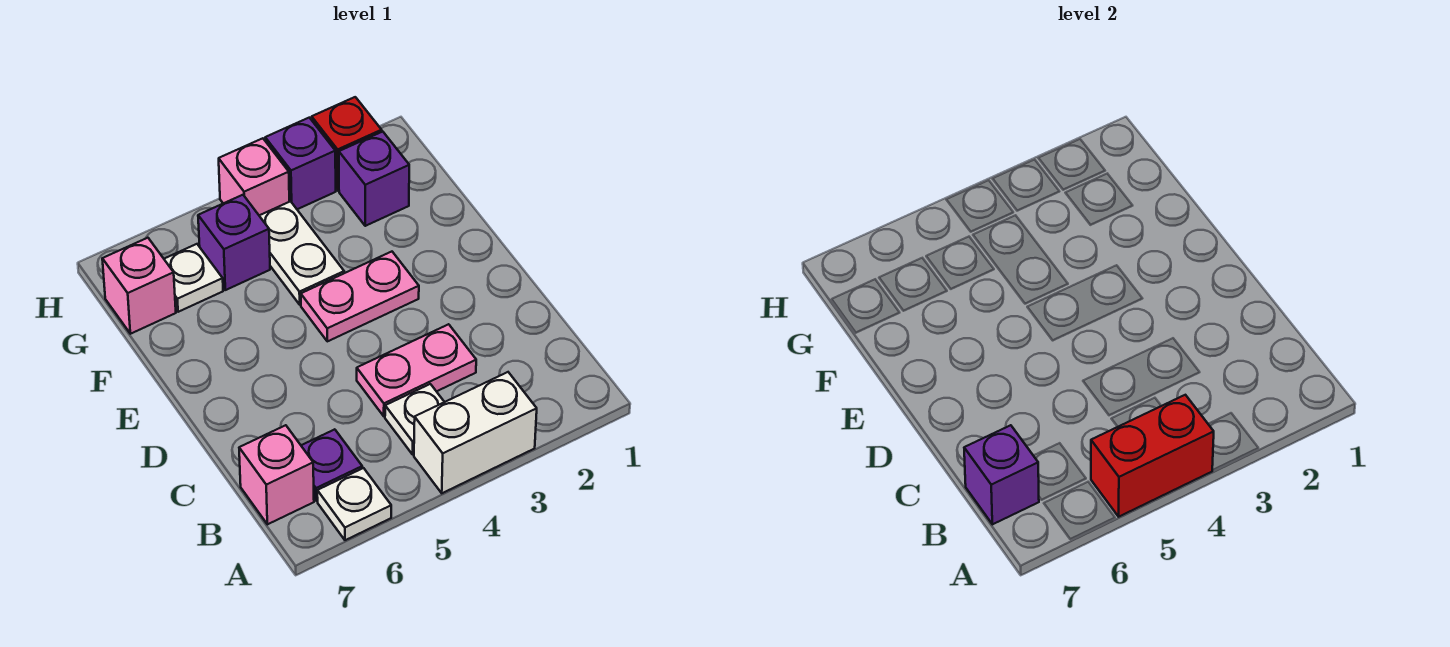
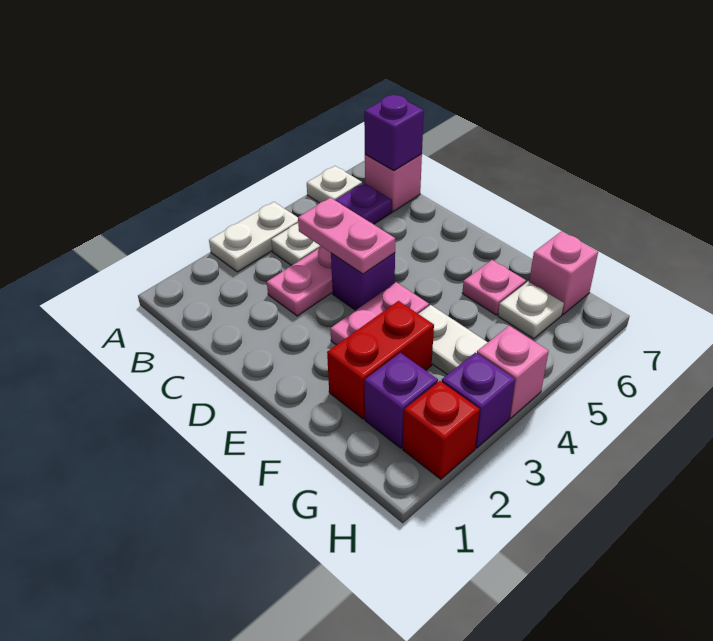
white brick A3:A4 level 1 -> white plate A3:A4 level 1
red brick A4:A5 level 2 -> red brick F2:F3 level 1
none -> pink plate C4:D4 level 2
none -> pink plate F6 level 1
purple brick G5 level 1 -> purple brick D4 level 1

